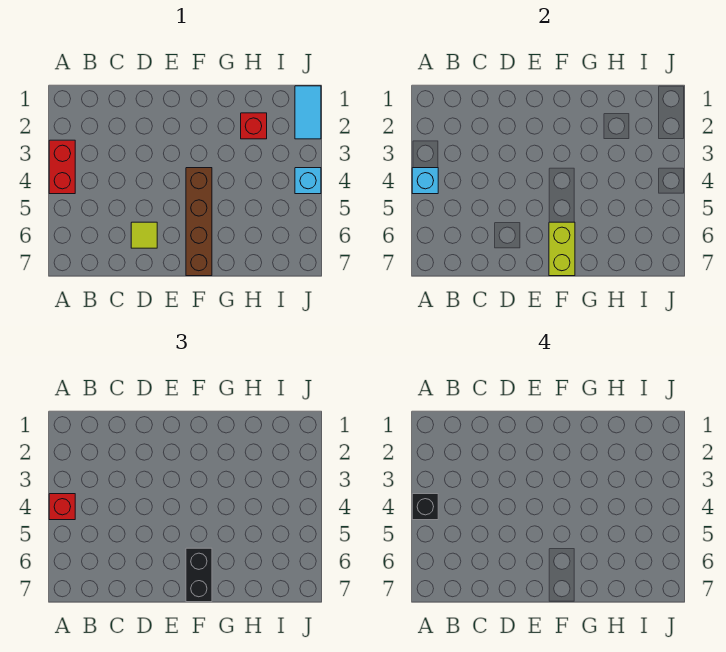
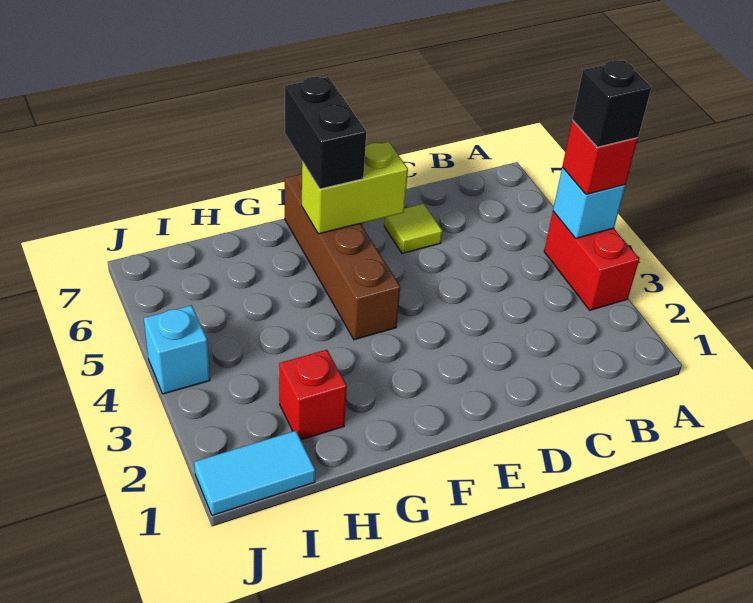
lime brick F6:F7 level 2 -> lime brick E6:F6 level 2
cyan tile J1:J2 level 1 -> cyan tile I1:J1 level 1

